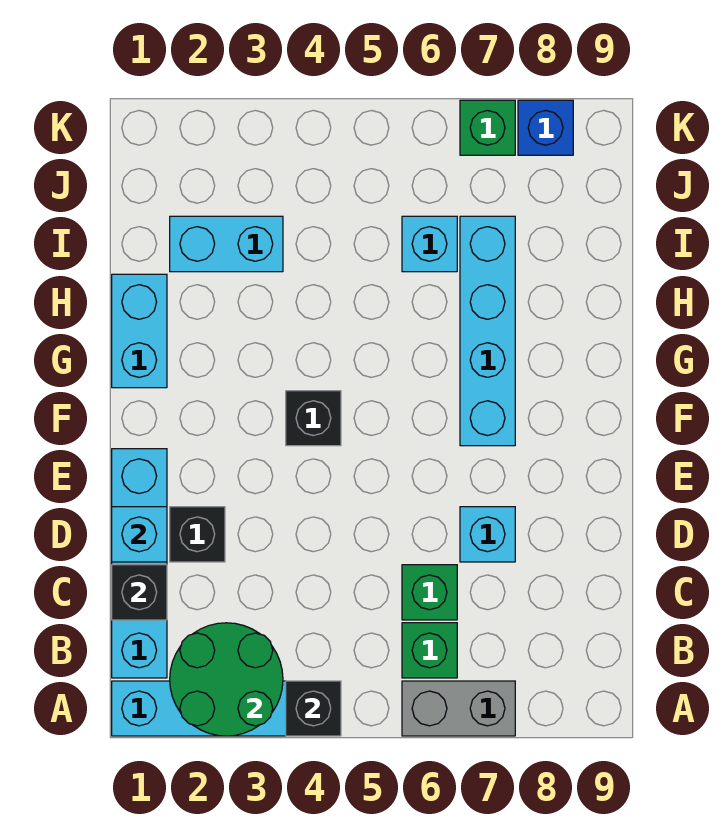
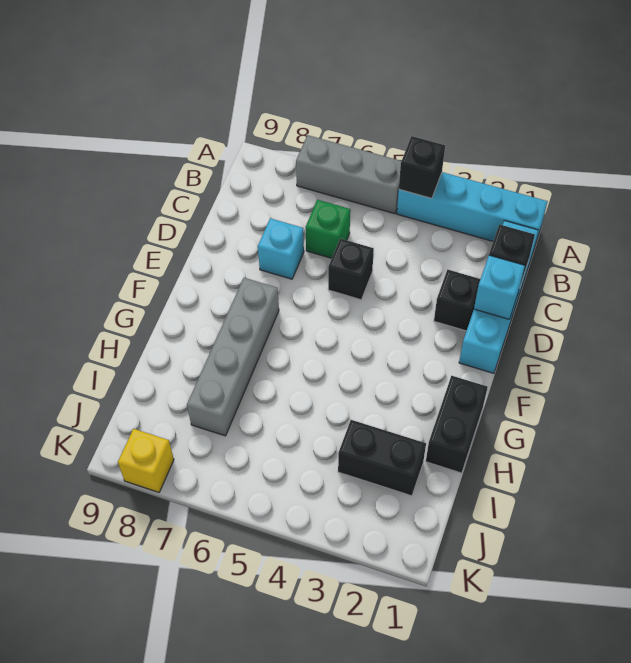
green round brick A2:B3 level 2 -> none
grey brick A6:A7 level 1 -> grey brick A5:A7 level 1
green brick B6 level 1 -> none
black brick F4 level 1 -> black brick D5 level 1
cyan brick F7:I7 level 1 -> grey brick F7:I7 level 1
cyan brick G1:H1 level 1 -> black brick G1:H1 level 1
cyan brick I2:I3 level 1 -> black brick I2:I3 level 1
cyan brick I6 level 1 -> none
green brick K7 level 1 -> none
blue brick K8 level 1 -> yellow brick K8 level 1

